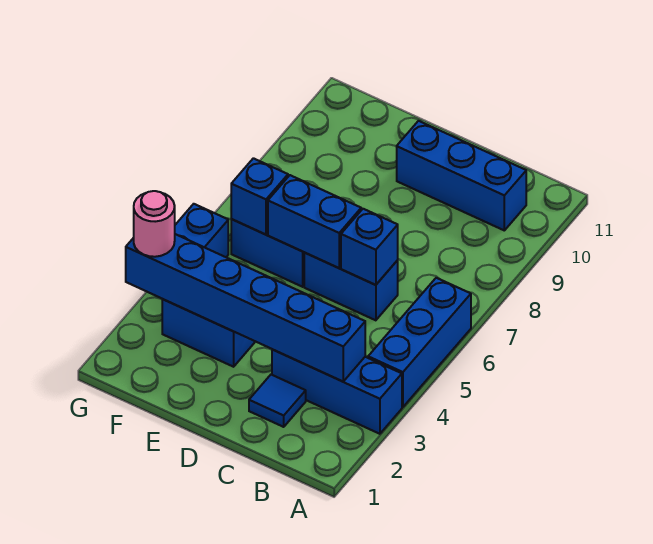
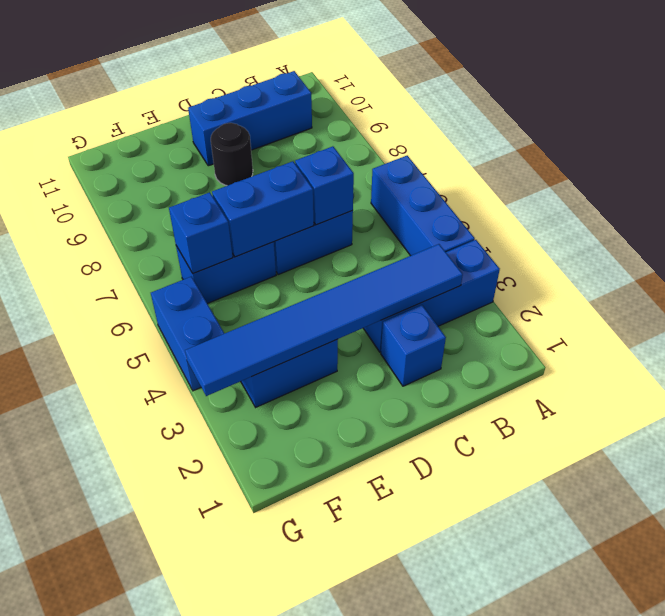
blue brick B3:G3 level 2 -> blue tile B3:G3 level 2
blue tile C2 level 1 -> blue brick C2 level 1
none -> black round brick D9 level 1
pink round brick G3 level 3 -> none

